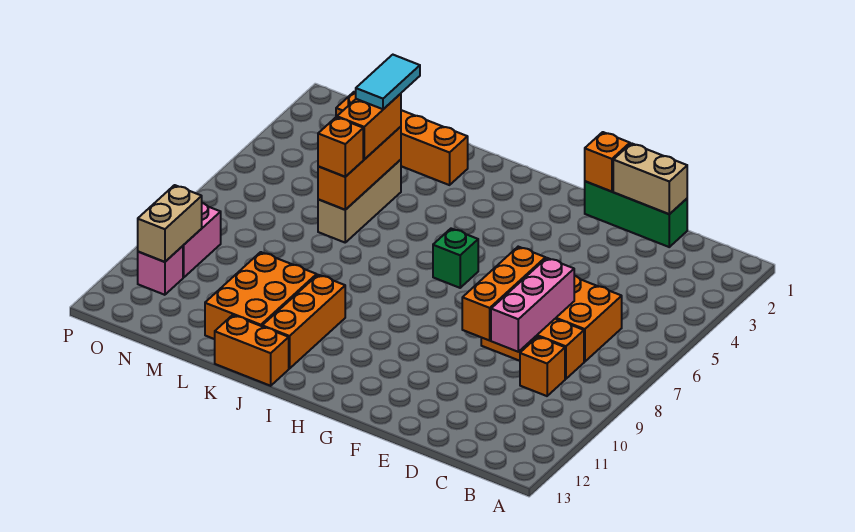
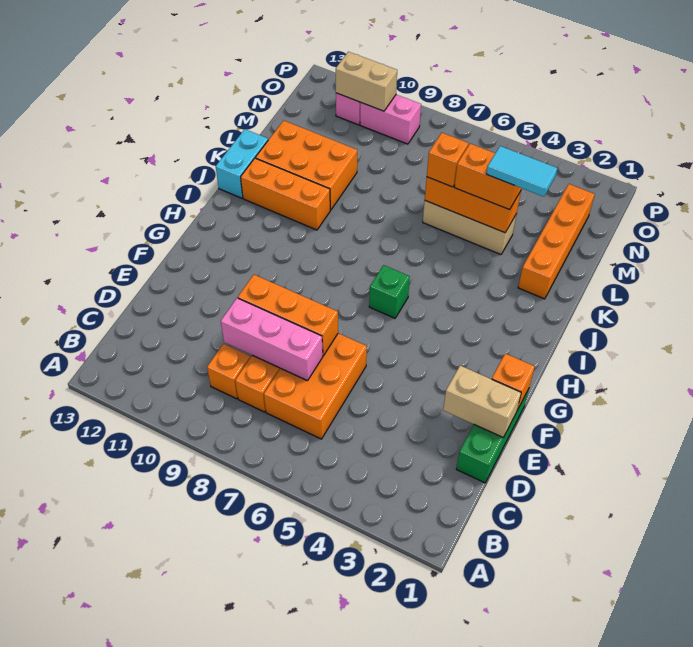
tan brick D1:E1 level 2 -> tan brick E1:E2 level 2
orange brick J13:K13 level 1 -> cyan brick J13:K13 level 1

